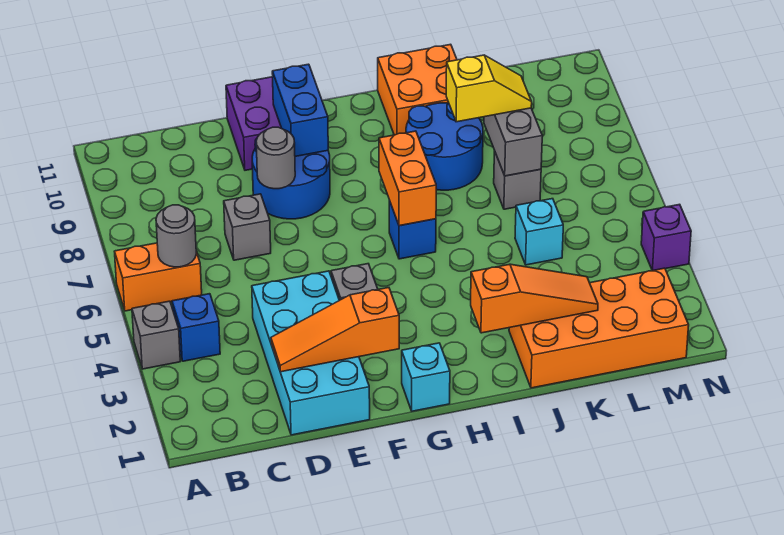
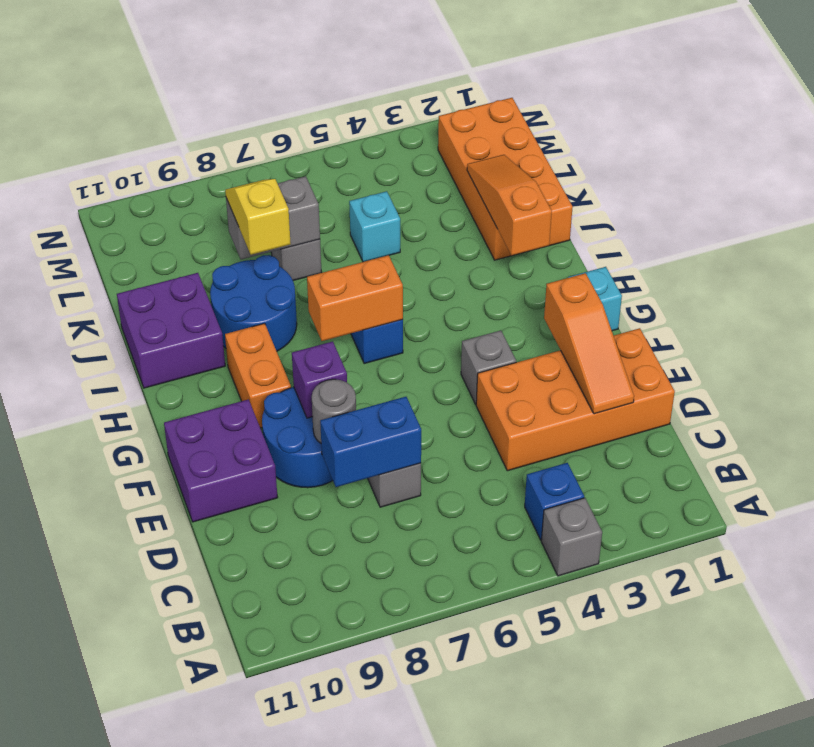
orange brick A6:B6 level 1 -> orange brick G9:H9 level 1
grey round brick B6 level 2 -> none
cyan brick D1:E4 level 1 -> orange brick D1:E4 level 1
blue brick F9:F10 level 2 -> blue brick D7:D8 level 2
orange brick I10:J11 level 1 -> purple brick I10:J11 level 1
purple brick N4 level 1 -> purple brick F8 level 2

